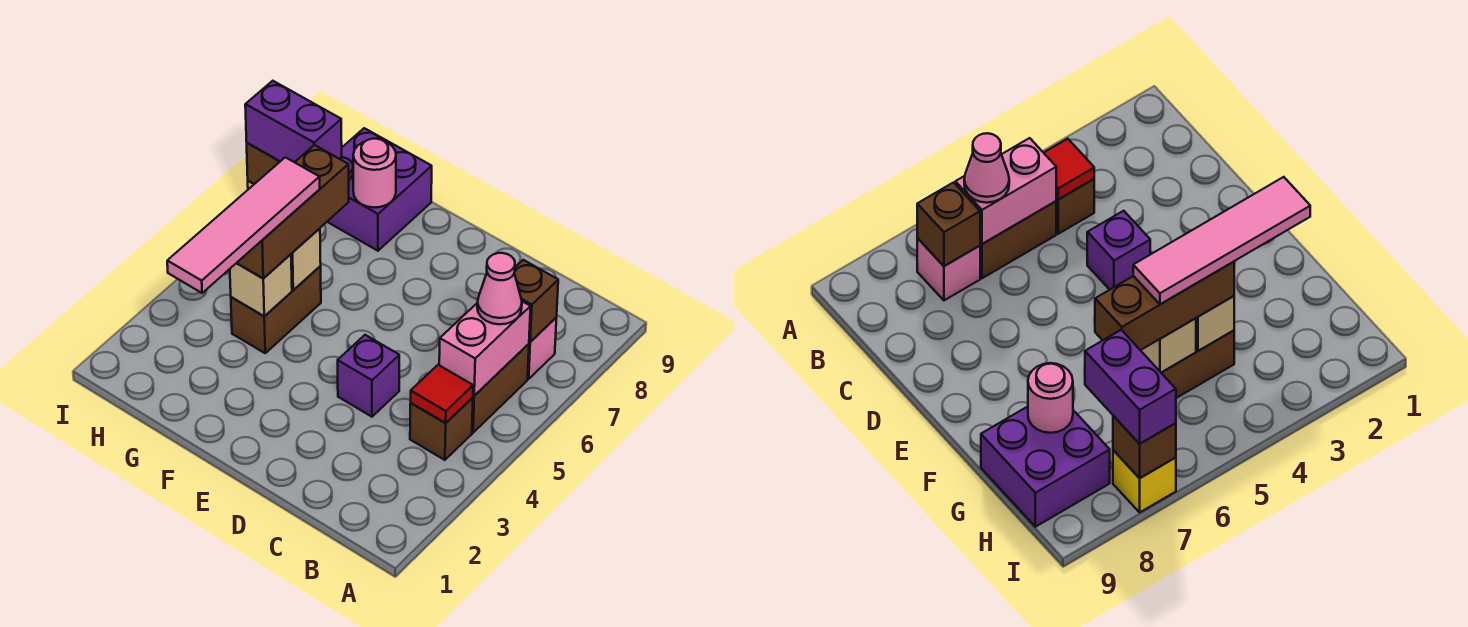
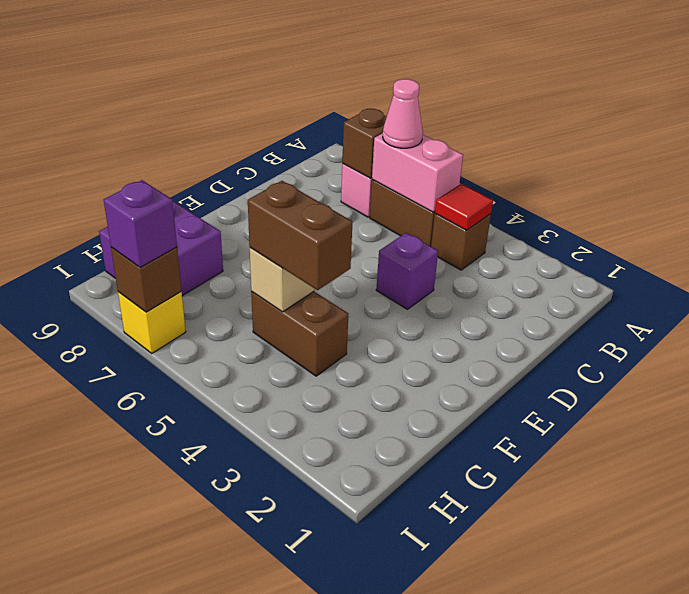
pink tile G2:G5 level 4 -> none
tan brick G4 level 2 -> none
brown brick G4:G6 level 3 -> brown brick G4:G5 level 3
pink round brick G8 level 2 -> none
purple brick H7:I7 level 3 -> purple brick I7 level 3

